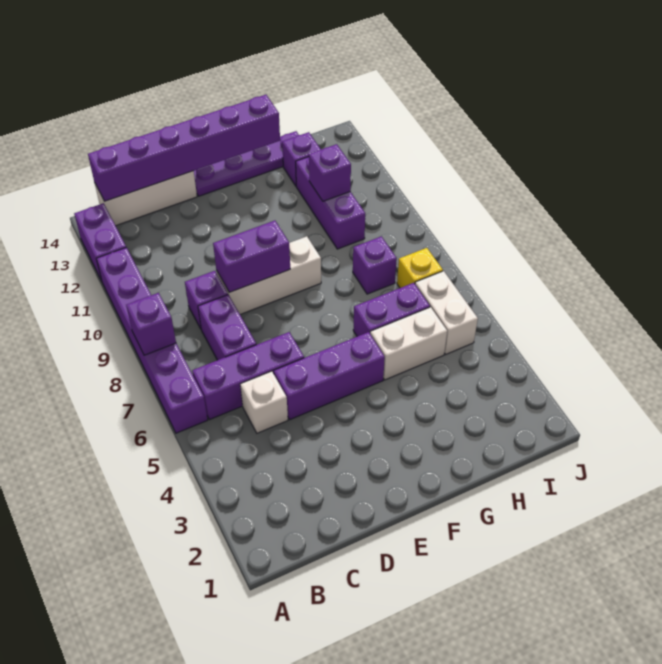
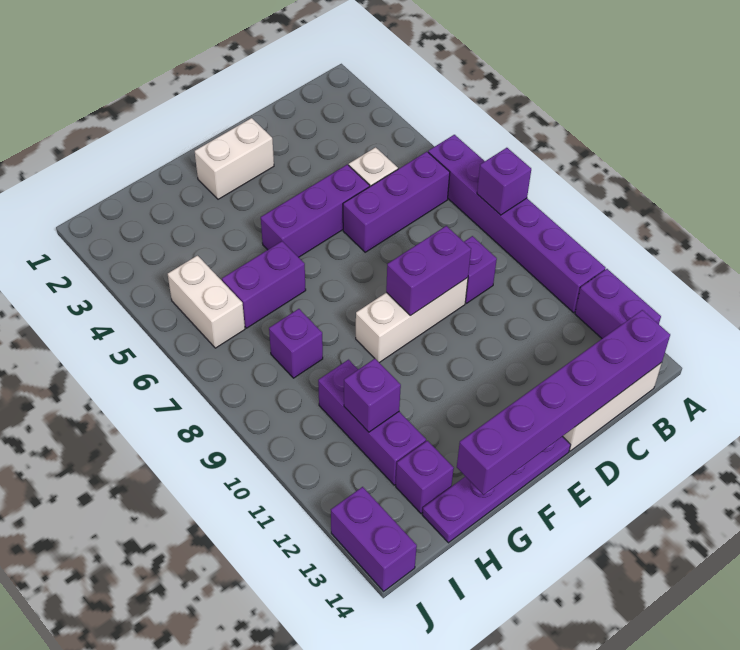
purple brick C7:C8 level 1 -> purple brick J13:J14 level 1
white brick G5:H5 level 1 -> white brick E2:F2 level 1
yellow brick I7 level 1 -> none

